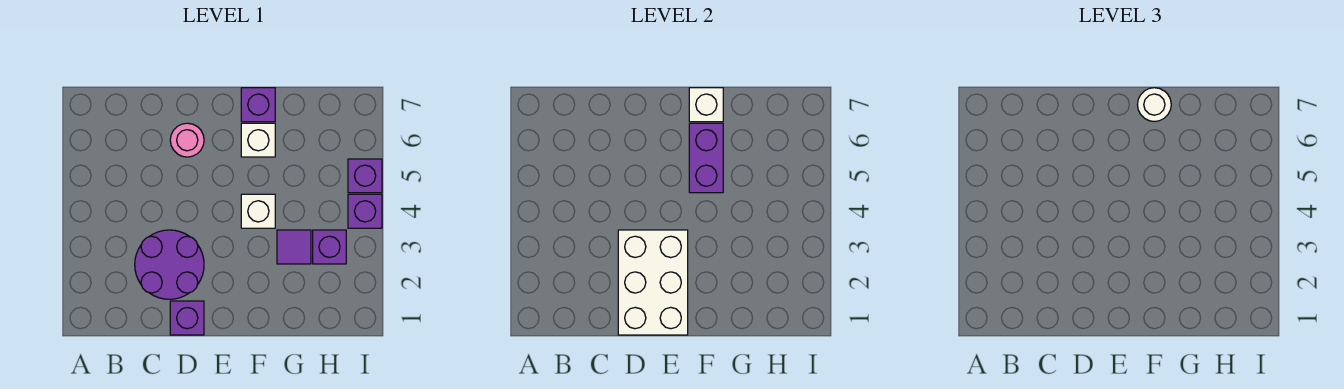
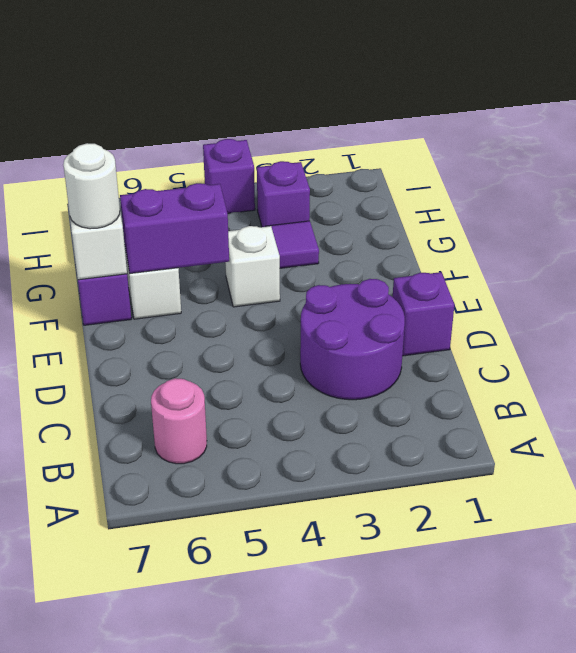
white brick D1:E3 level 2 -> none
pink round brick D6 level 1 -> pink round brick B6 level 1
purple brick I5 level 1 -> none

